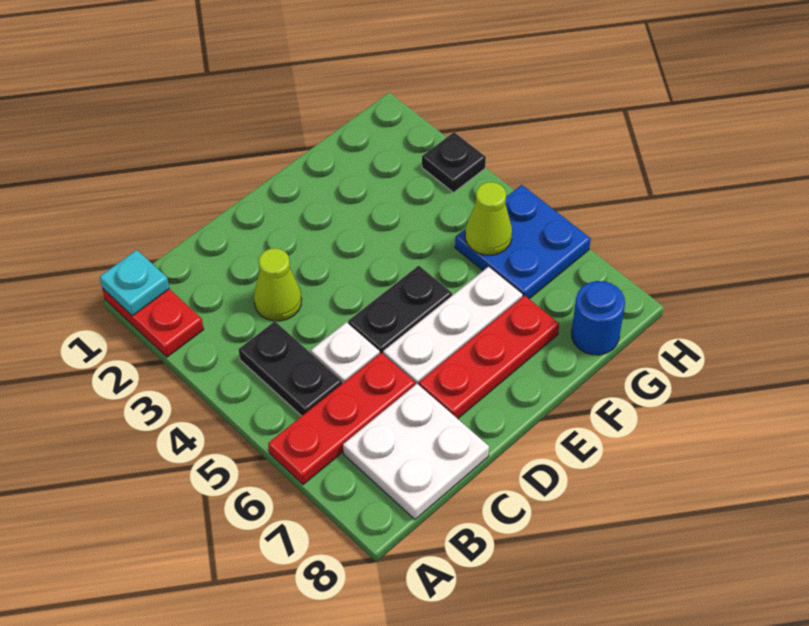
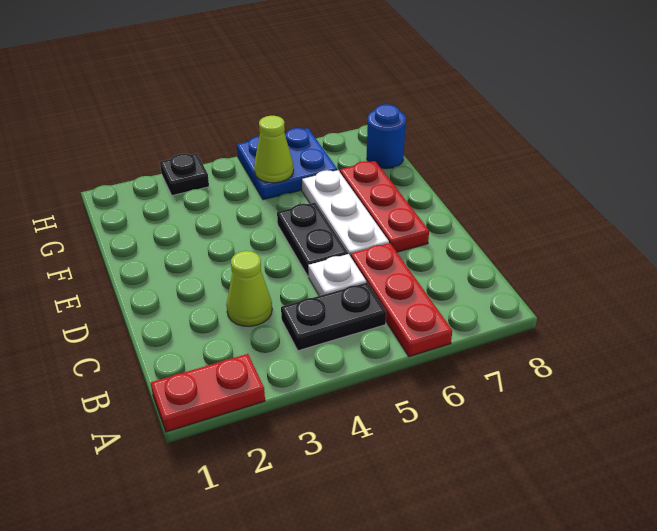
cyan plate A1 level 2 -> none
white plate B7:C8 level 1 -> none

